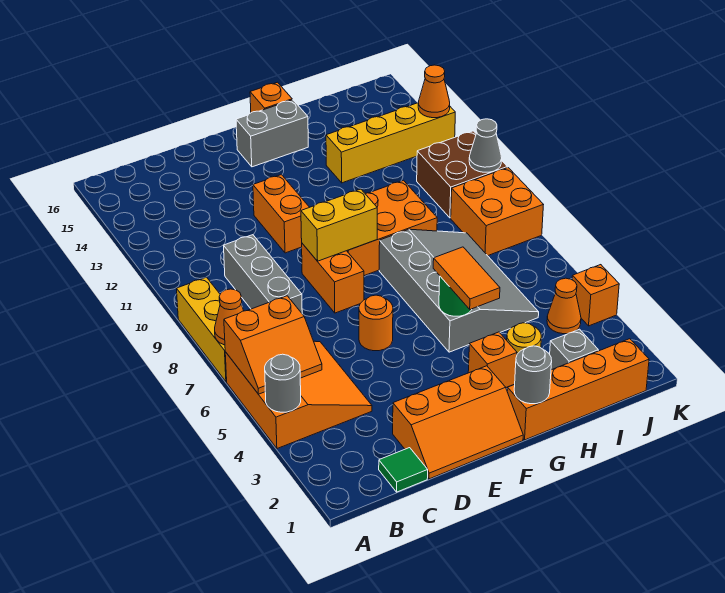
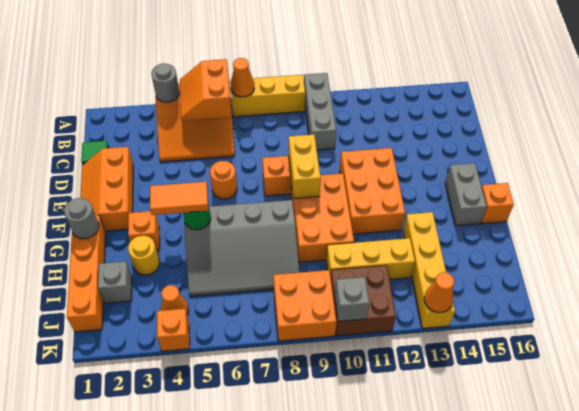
grey brick C8:C10 level 1 -> grey brick A10:C10 level 1
orange brick E11:E12 level 1 -> orange brick E11:G12 level 1
none -> yellow brick I10:I12 level 1
grey cone K10 level 2 -> grey brick K10 level 2

